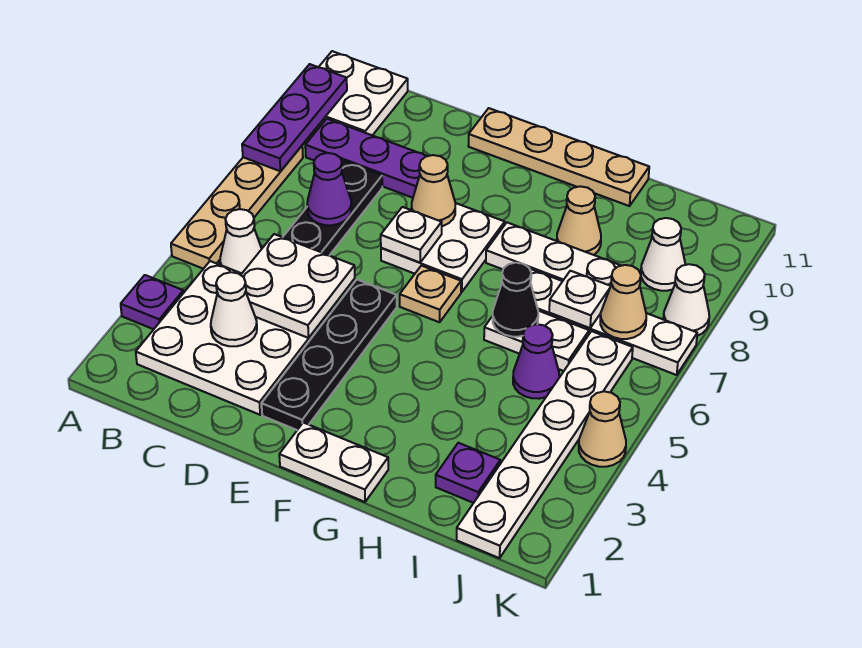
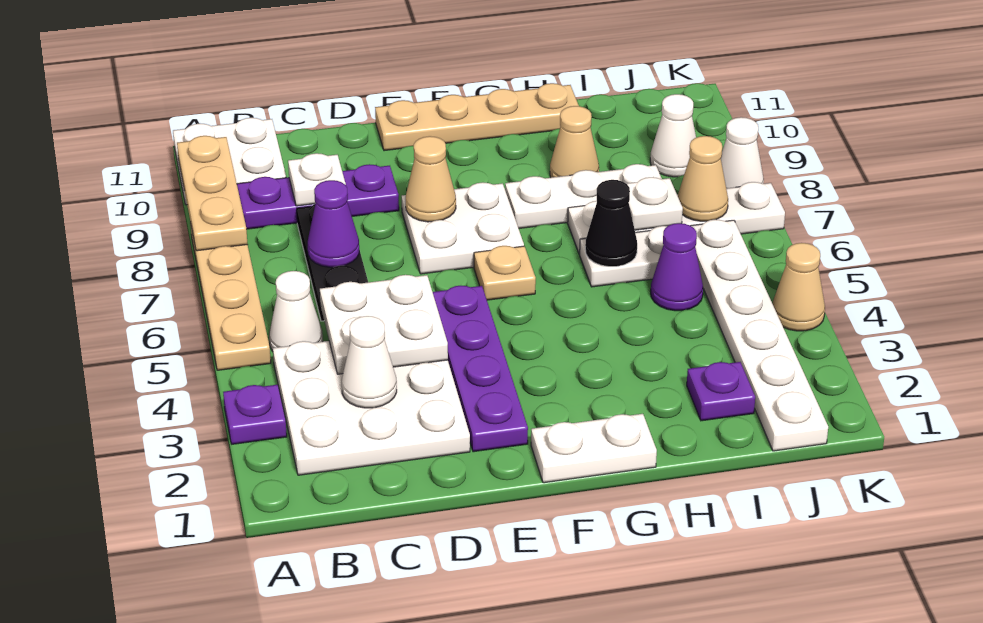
purple plate A8:A10 level 2 -> tan plate A8:A10 level 2
black plate E2:E5 level 1 -> purple plate E2:E5 level 1
white plate E7 level 2 -> white plate C9 level 2

